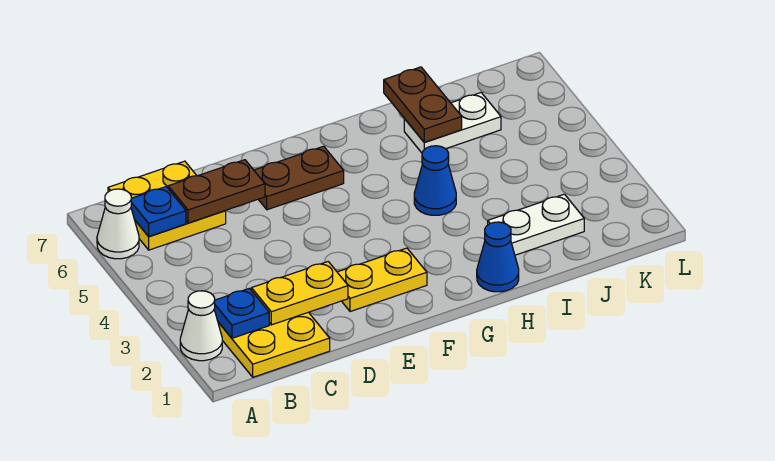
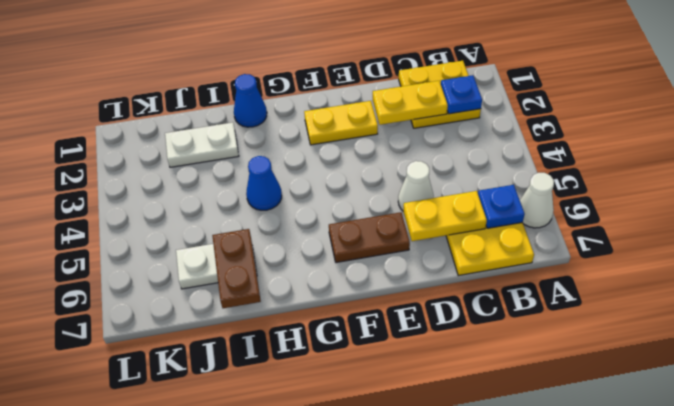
white cone A2 level 1 -> white cone D5 level 1
brown plate C6:D6 level 2 -> yellow plate C6:D6 level 2

